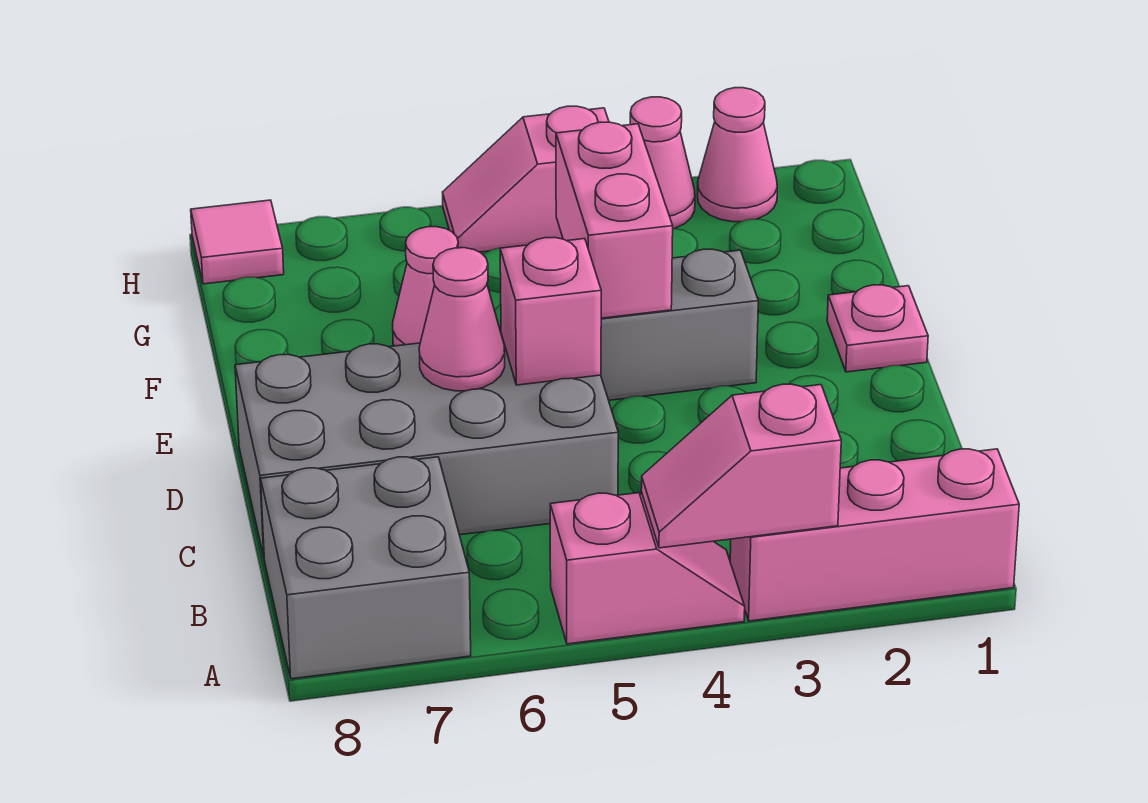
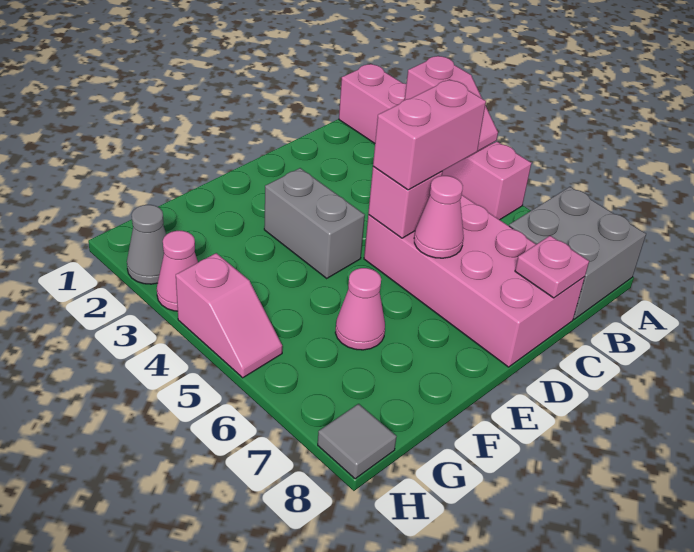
grey brick C5:D8 level 1 -> pink brick C5:D8 level 1
pink plate E1 level 1 -> pink plate C8 level 2
pink brick E4:F4 level 2 -> pink brick C5:D5 level 3
pink cone H2 level 1 -> grey cone H2 level 1
pink tile H8 level 1 -> grey tile H8 level 1

